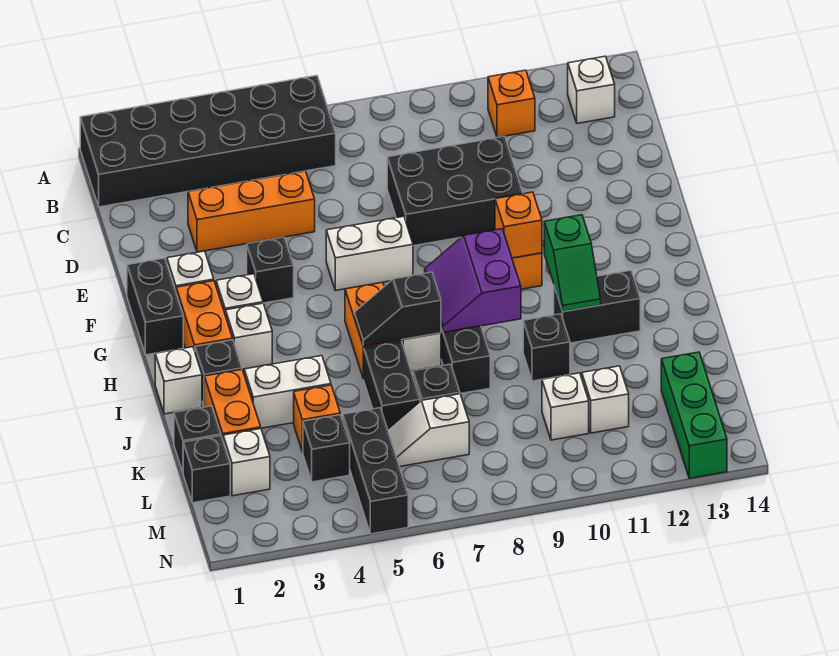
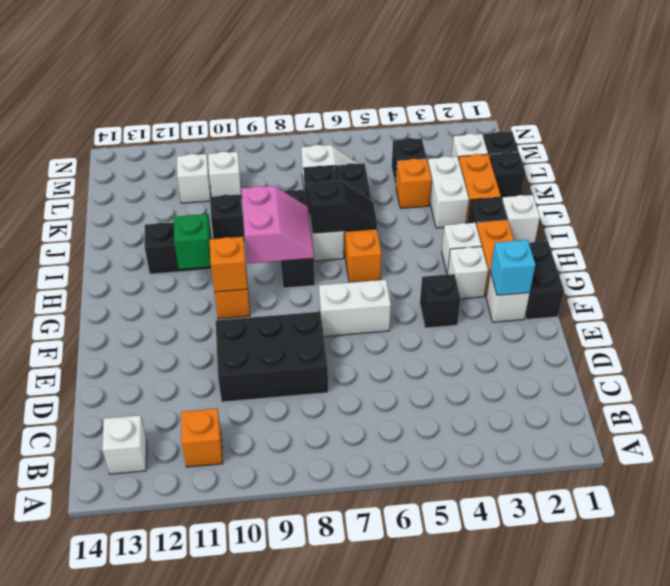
black brick A1:B6 level 1 -> none
orange brick D3:D5 level 1 -> none
none -> cyan brick F2 level 2
purple slope H8:I9 level 2 top 9 -> pink slope H8:I9 level 2 top 9
white brick J3:J4 level 1 -> white brick J3:K3 level 1
black brick L5:N5 level 1 -> none
green brick L13:N13 level 1 -> none

